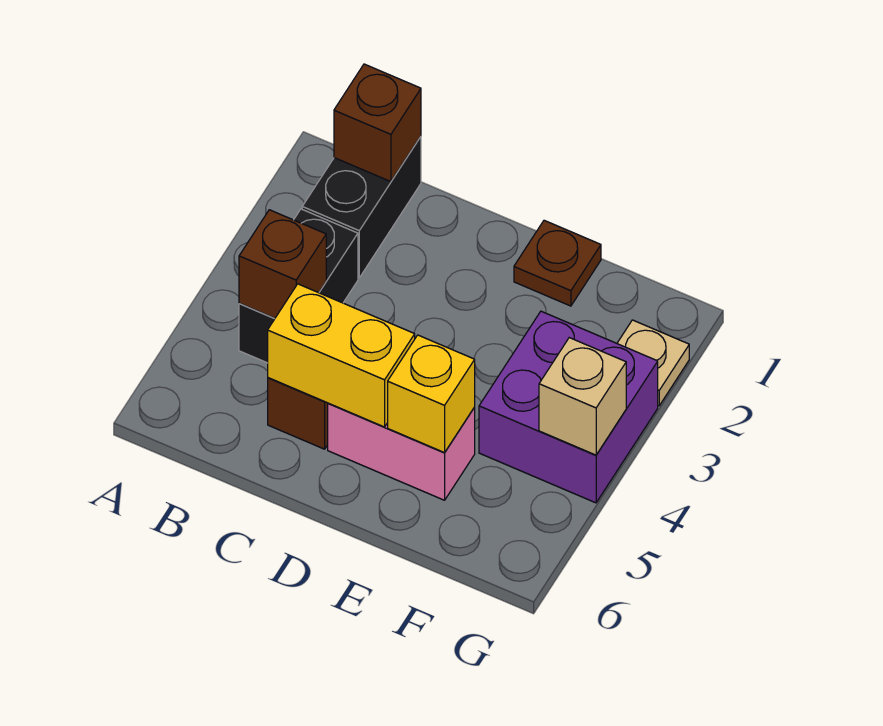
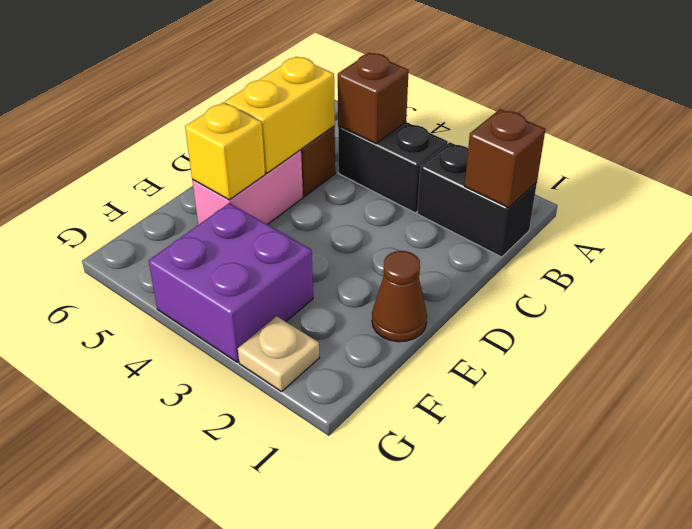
brown plate E1 level 1 -> brown cone E1 level 1
tan brick G4 level 2 -> none

